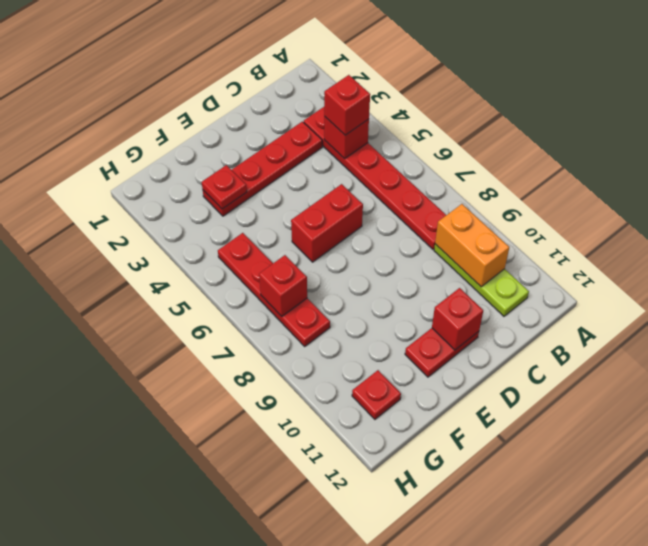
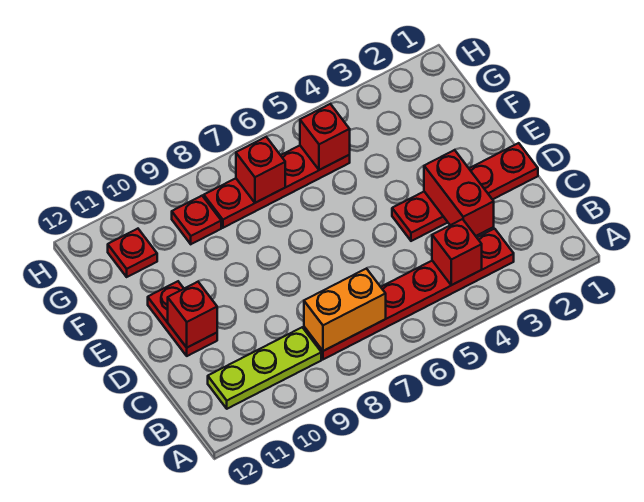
red brick B4 level 3 -> red brick G5 level 2
orange brick B9:B10 level 2 -> orange brick B7:B8 level 2
red plate C3:F3 level 1 -> red plate D1:D4 level 1
red brick D6:E6 level 1 -> red brick C3:D3 level 2
red plate F3 level 2 -> red plate G9 level 1

